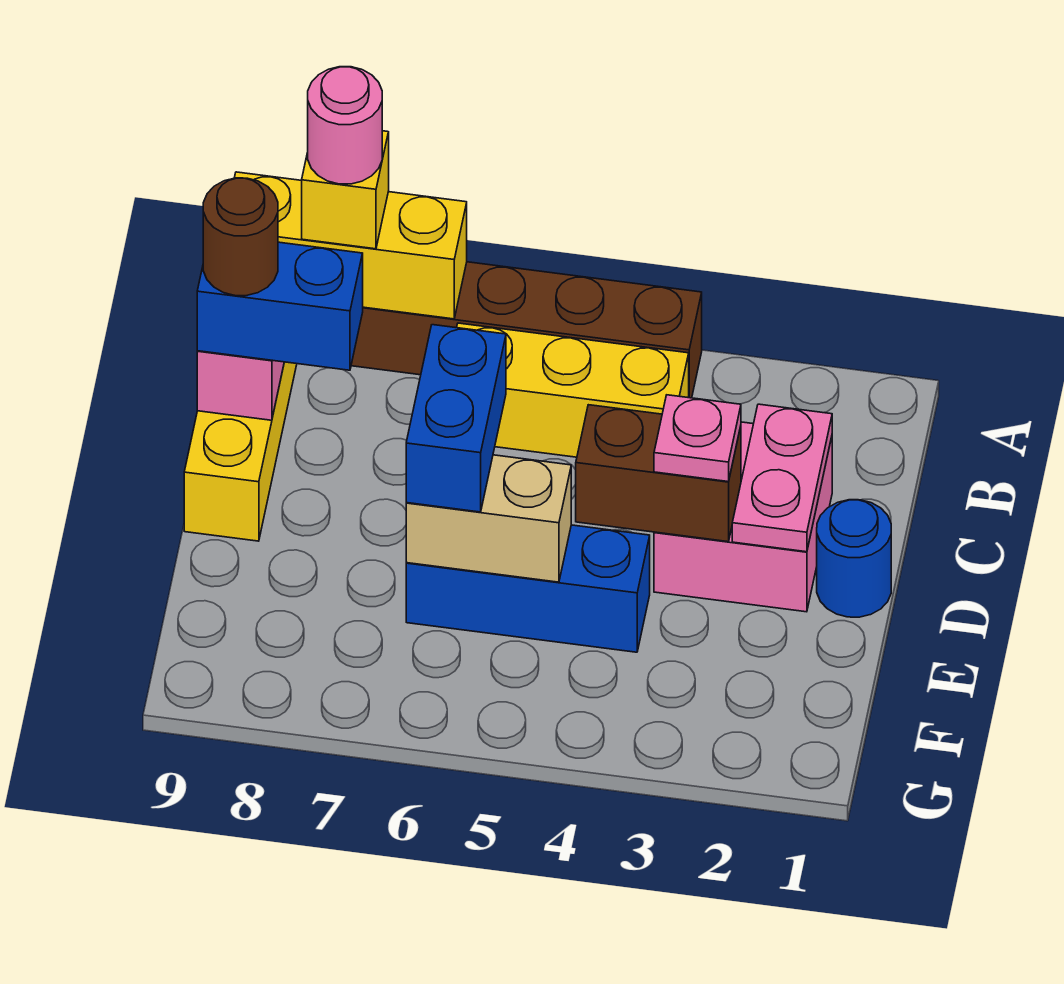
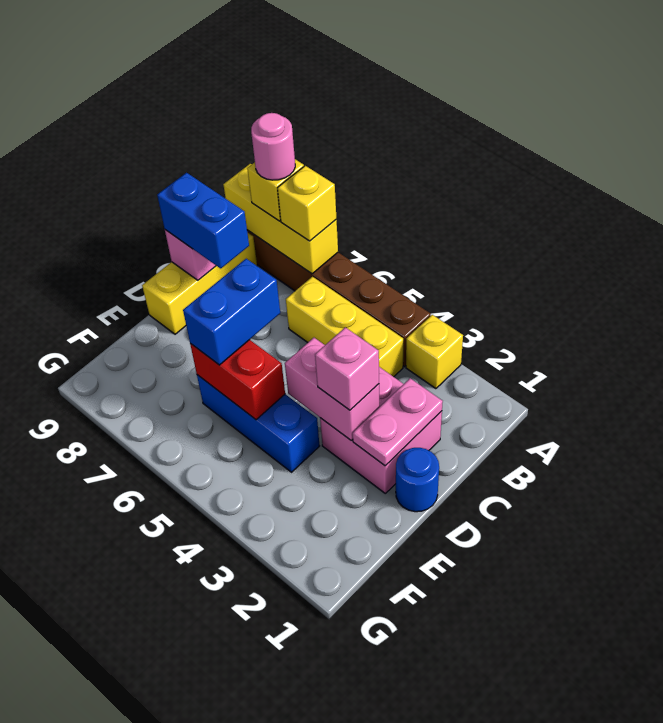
none -> yellow brick A3 level 1
none -> yellow brick A7 level 3
brown round brick C9 level 4 -> none
brown brick D3:D4 level 2 -> pink brick D3:D4 level 2
pink plate D3 level 3 -> pink brick D3 level 3
tan brick E5:E6 level 2 -> red brick E5:E6 level 2

